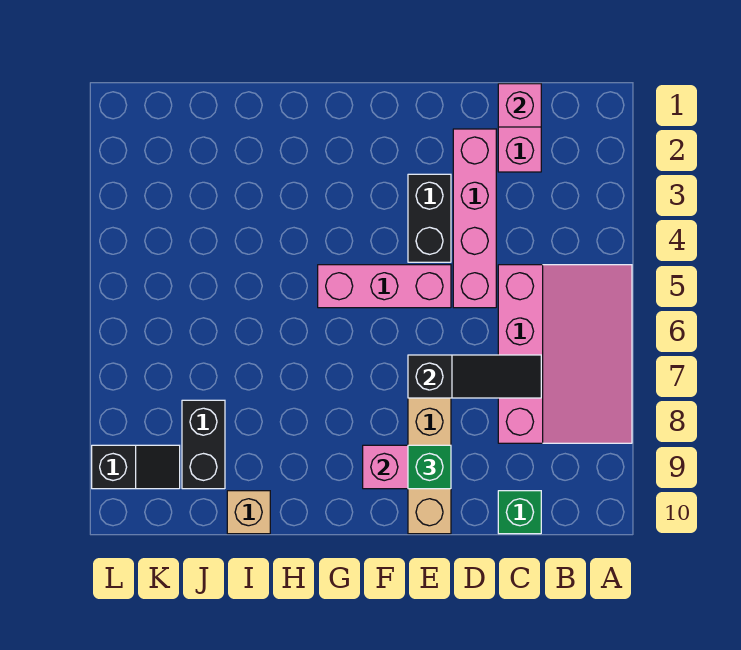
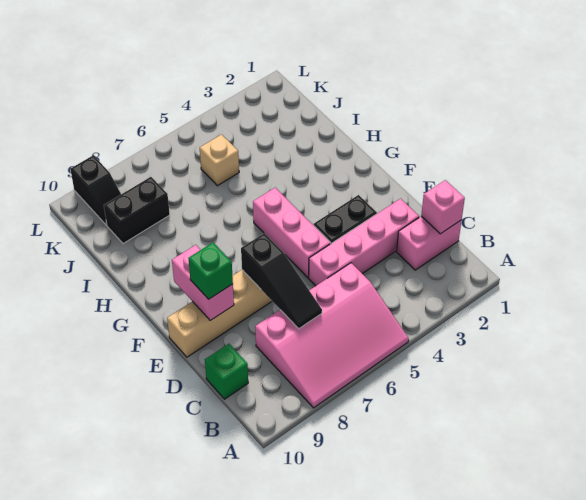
tan brick I10 level 1 -> tan brick J5 level 1

